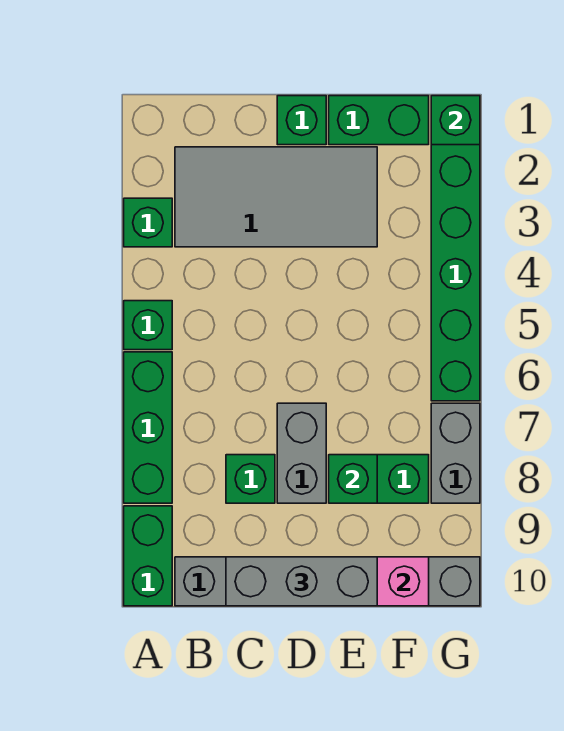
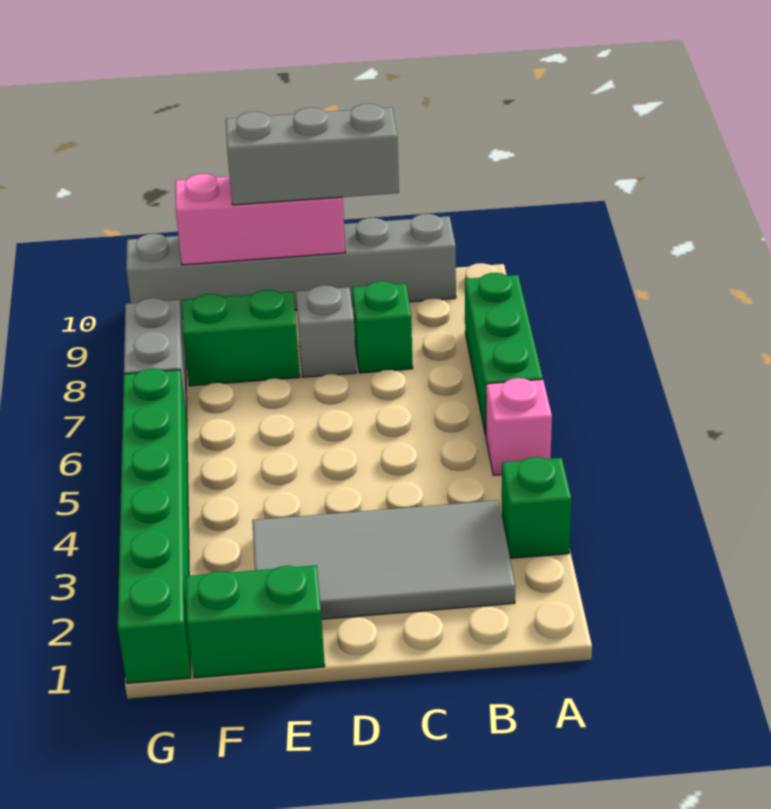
green brick A5 level 1 -> pink brick A5 level 1
green brick A9:A10 level 1 -> none
green brick D1 level 1 -> none
grey brick D7:D8 level 1 -> grey brick D8 level 1
green brick E8 level 2 -> none
green brick G1 level 2 -> none

